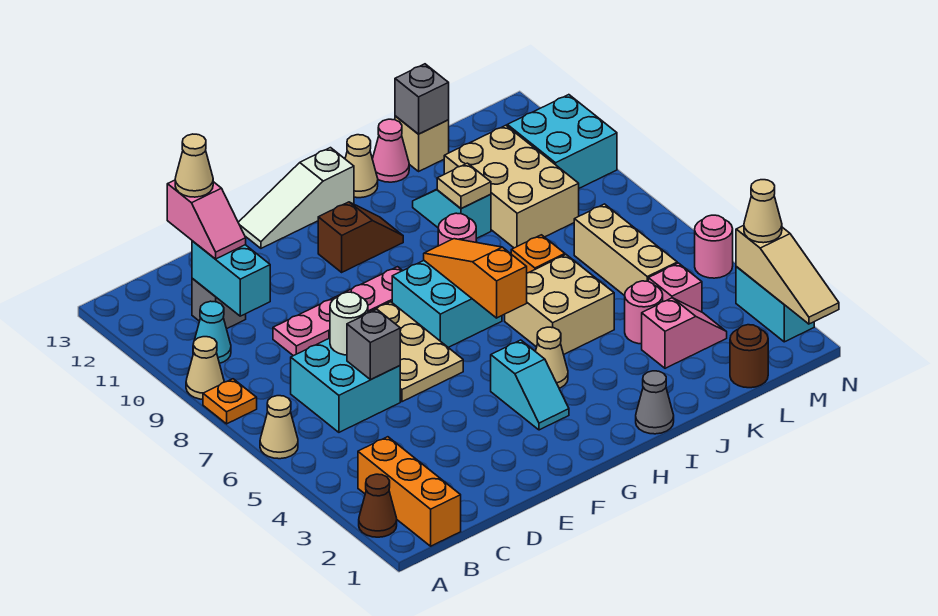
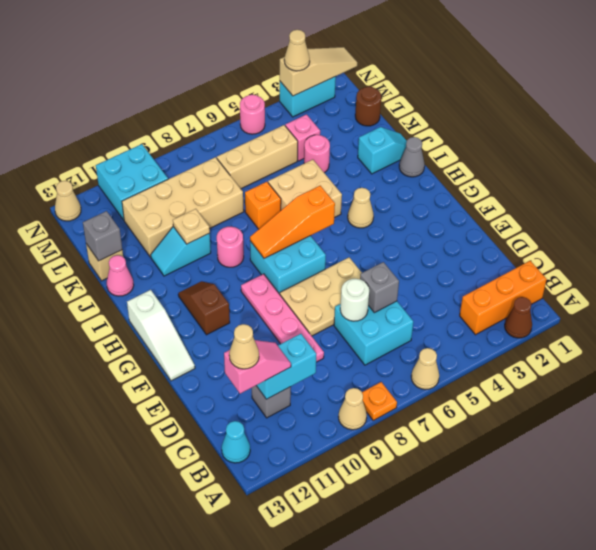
cyan cone B10 level 1 -> cyan cone B13 level 1
cyan slope G3:G4 level 1 top 4 -> cyan slope J1:J2 level 1 top 2
tan cone I13 level 1 -> tan cone N13 level 1
pink slope K3:L3 level 1 top K -> none
tan brick K9:L11 level 1 -> tan brick K8:L11 level 1

